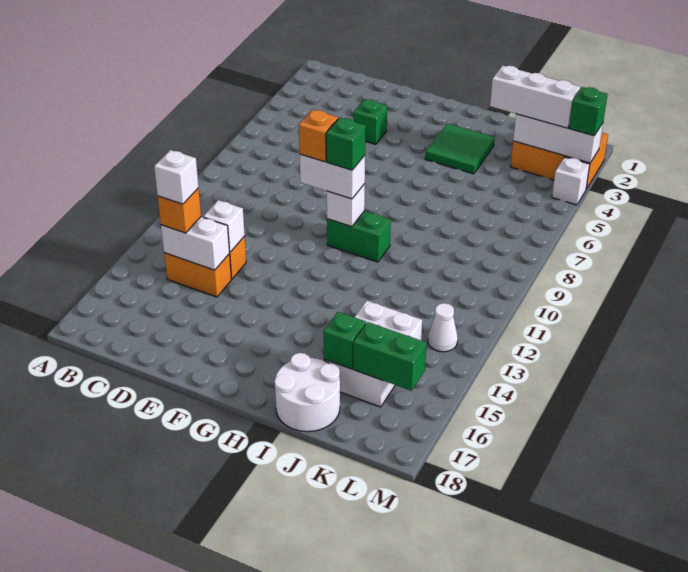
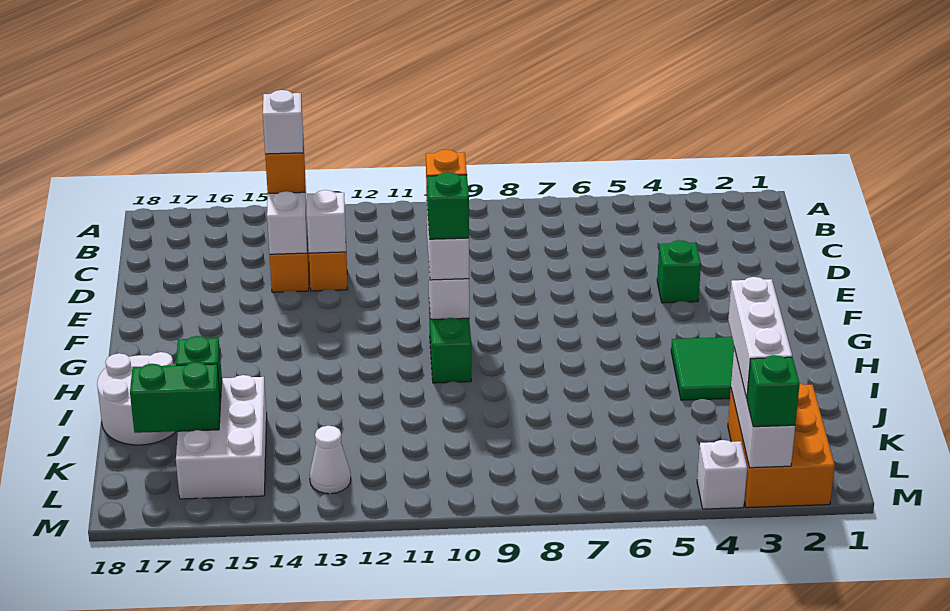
white brick J14:K16 level 1 -> white brick J15:L16 level 1
green brick K16:L16 level 2 -> green brick K16:K17 level 2

